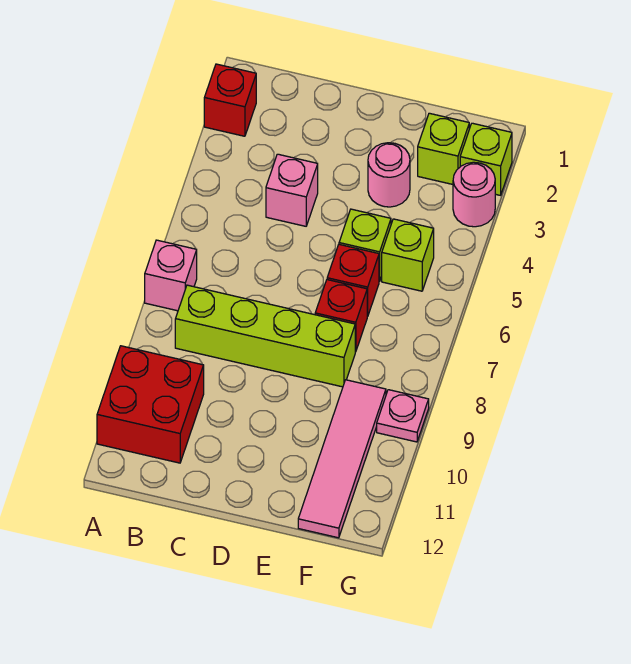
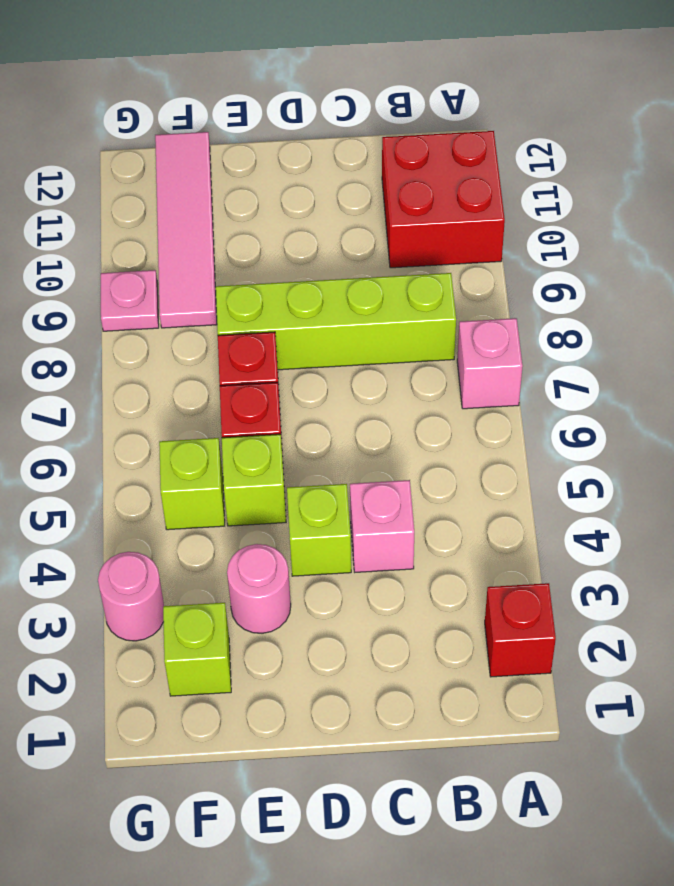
lime brick G2 level 1 -> lime brick D4 level 1

